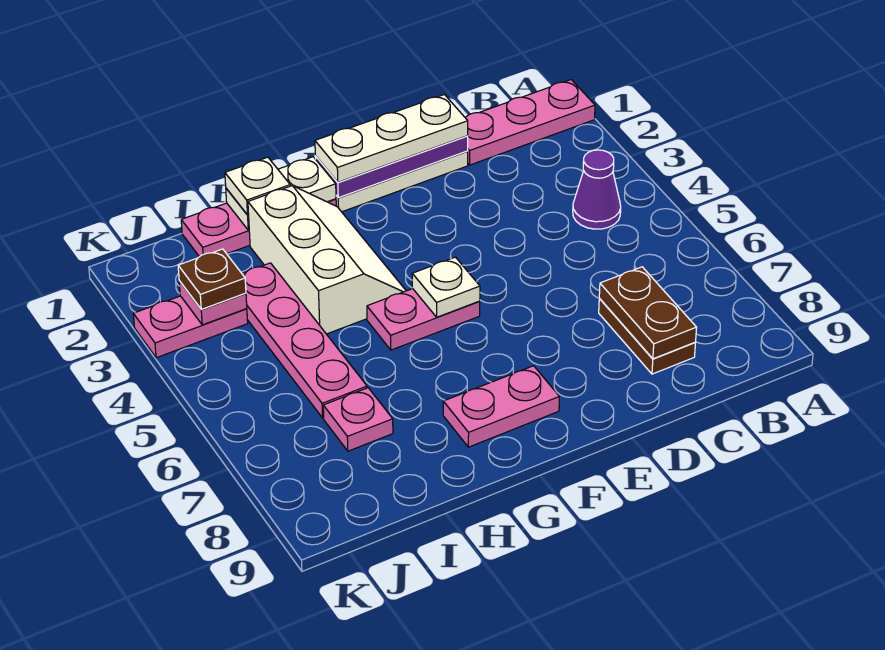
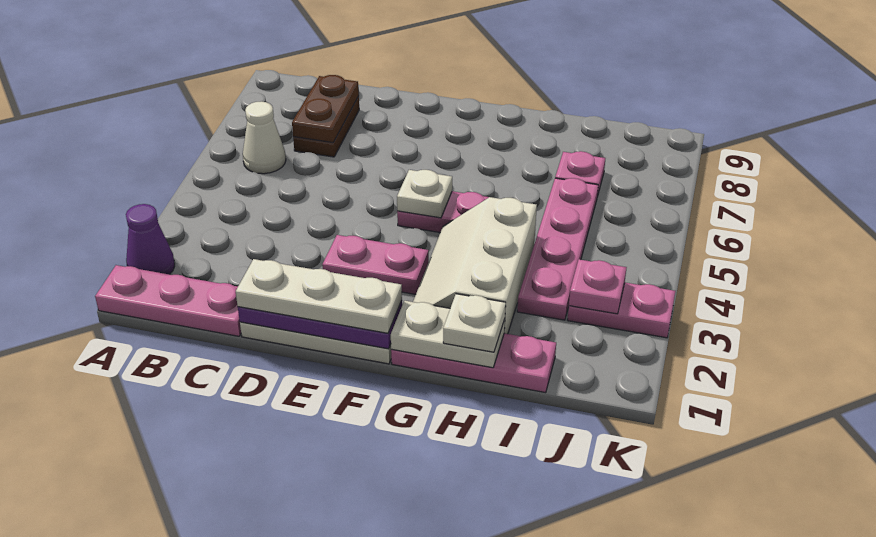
purple cone B4 level 1 -> purple cone A2 level 1
none -> white cone B6 level 1
pink plate F8:G8 level 1 -> pink plate E3:F3 level 1
brown plate J3 level 3 -> none

